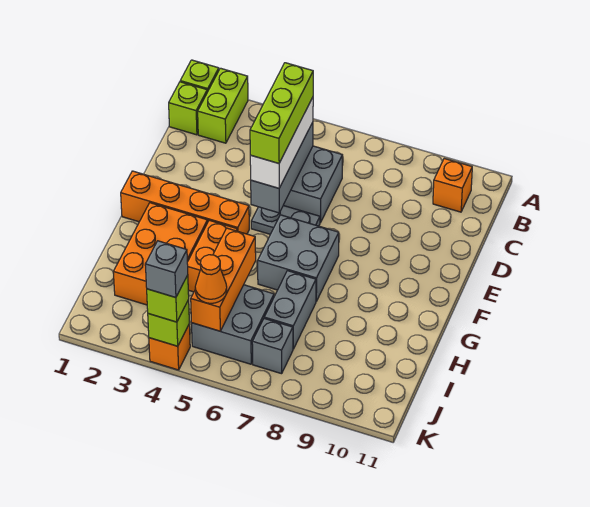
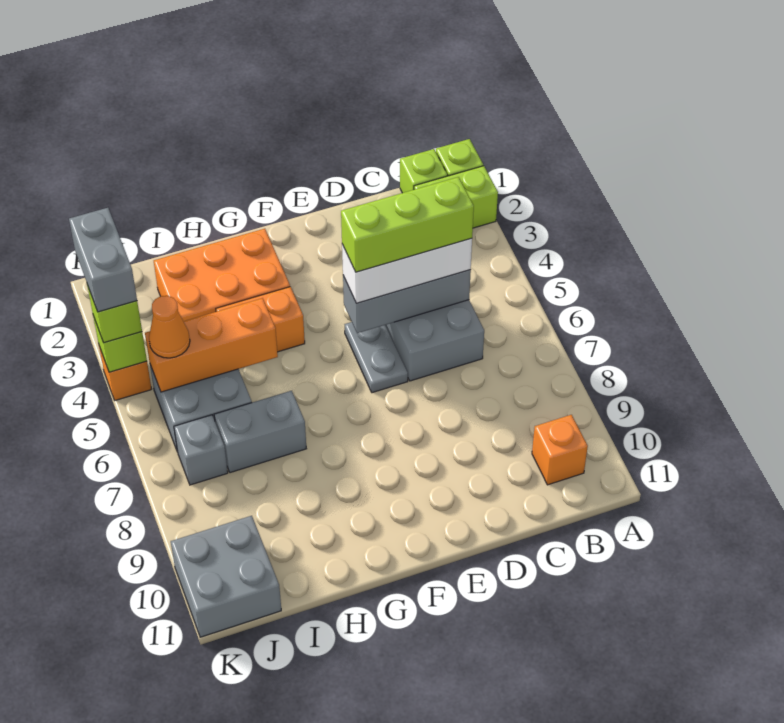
orange brick F1:F4 level 1 -> none
grey brick F6:G7 level 1 -> grey brick J10:K11 level 1
grey brick K4 level 4 -> grey brick K3:K4 level 4

